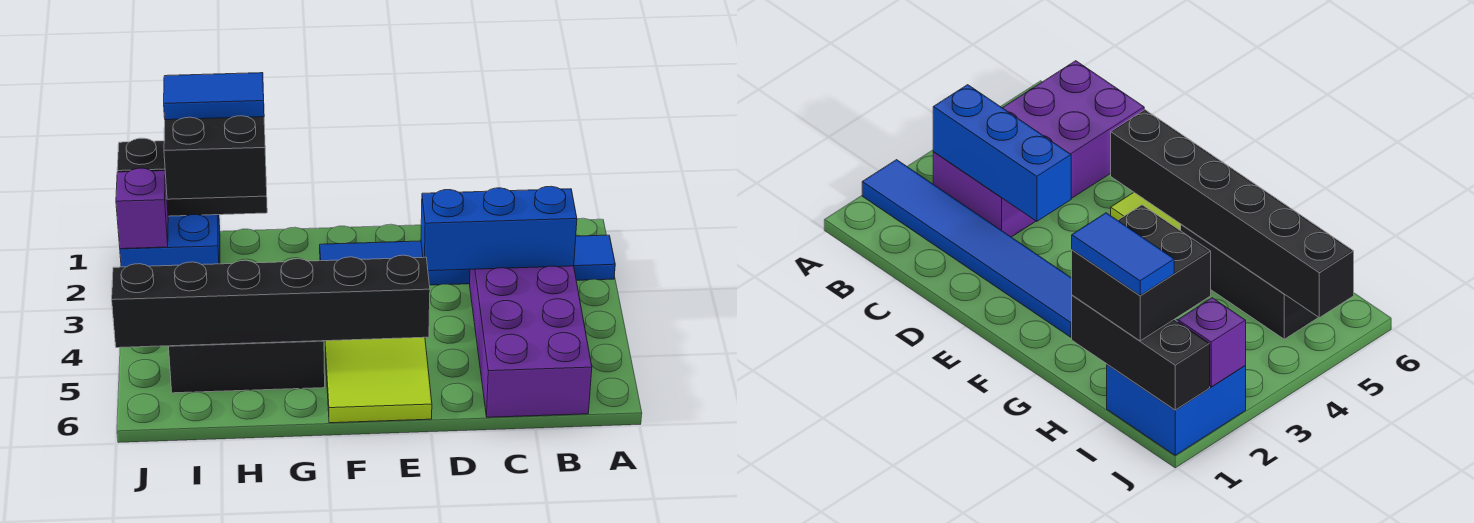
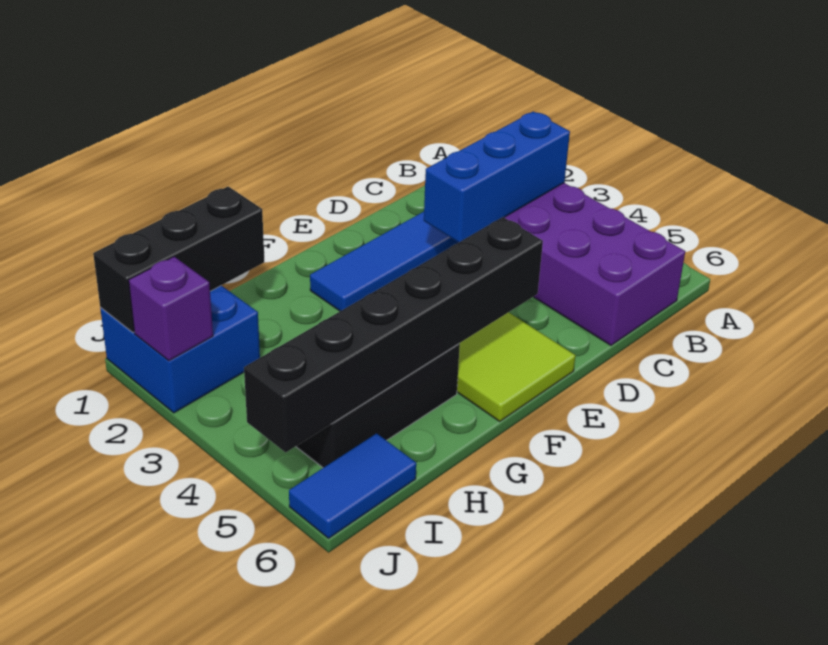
black brick H1:I2 level 3 -> none
blue tile H1:I1 level 4 -> blue tile I6:J6 level 1

